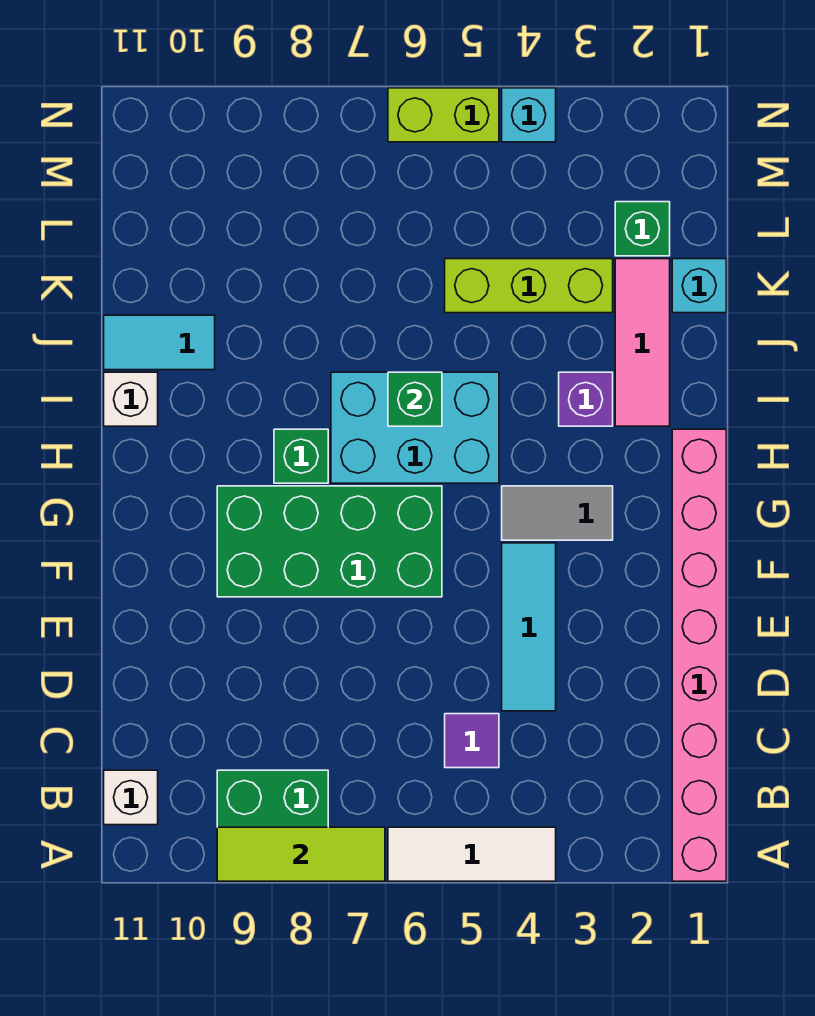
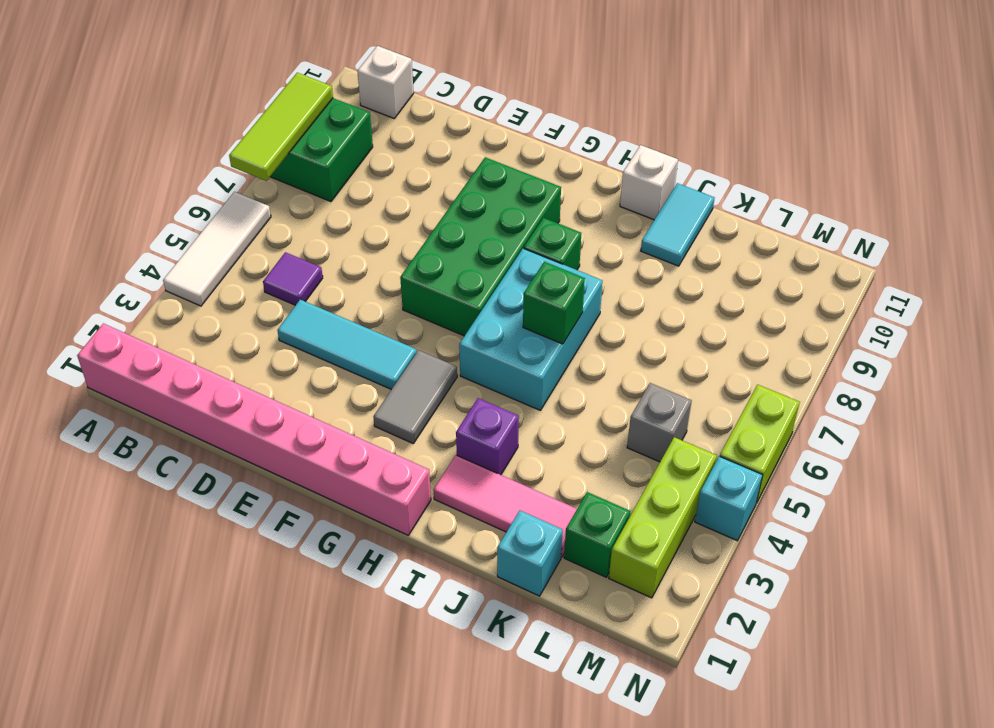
lime brick K3:K5 level 1 -> lime brick M2:M4 level 1
none -> grey brick L5 level 1

